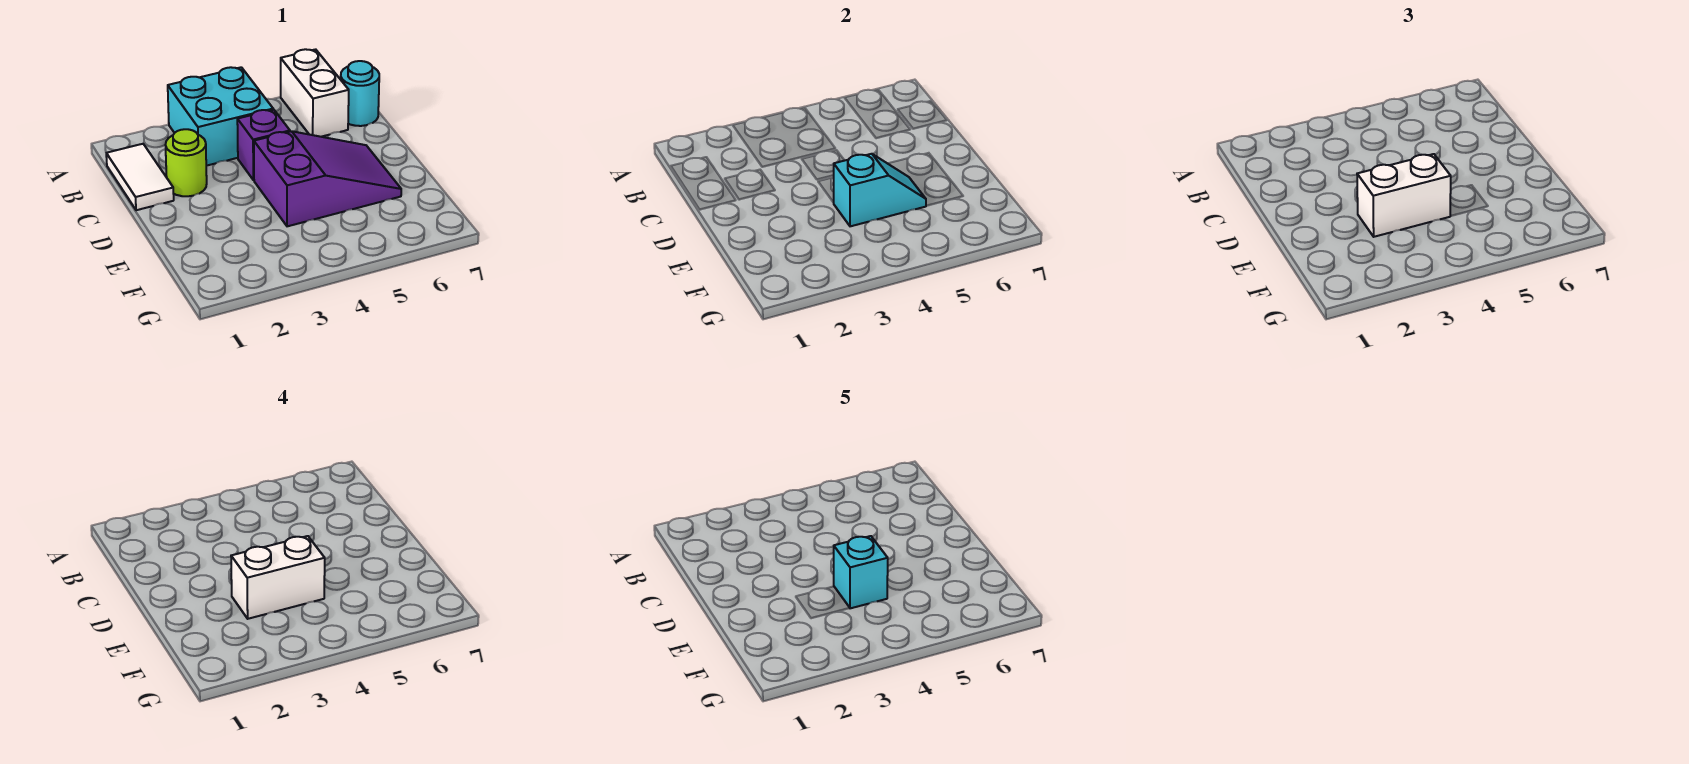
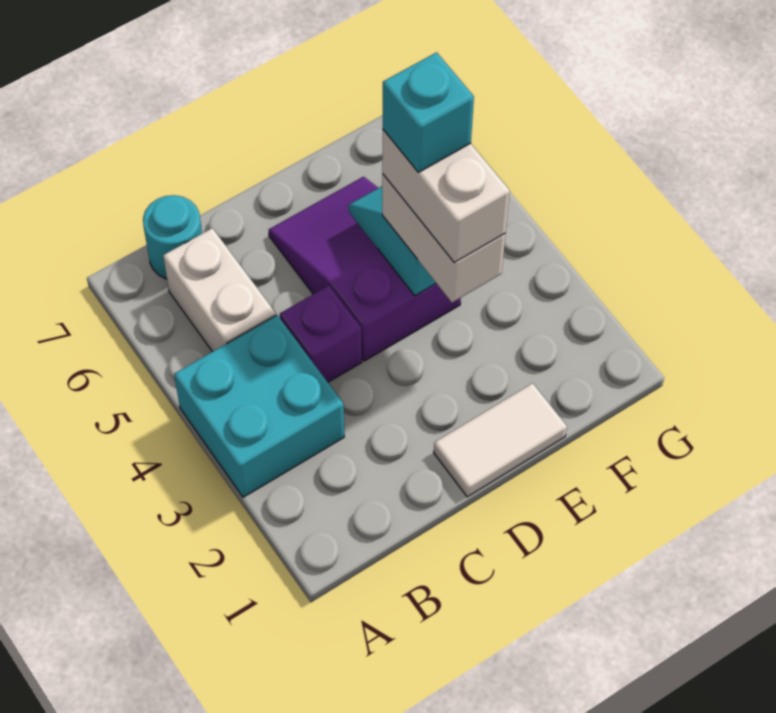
white brick A6:B6 level 1 -> white brick B5:B6 level 1
white tile B1:C1 level 1 -> white tile D1:E1 level 1
lime round brick C2 level 1 -> none

